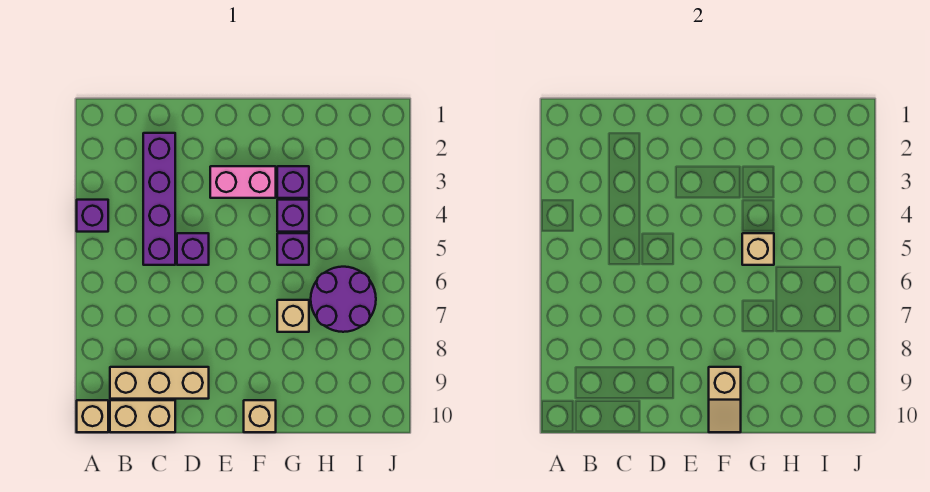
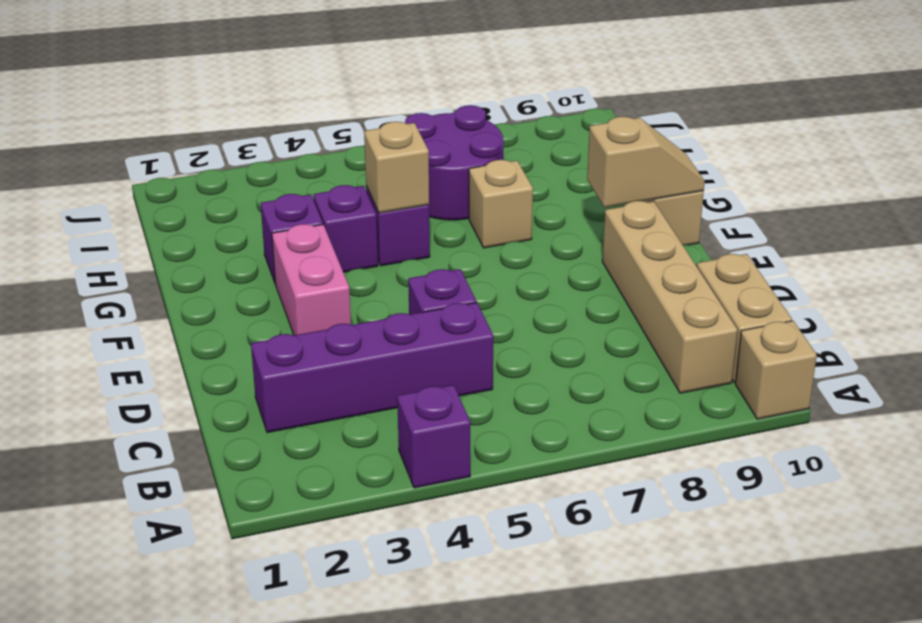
tan brick B9:D9 level 1 -> tan brick B9:E9 level 1

